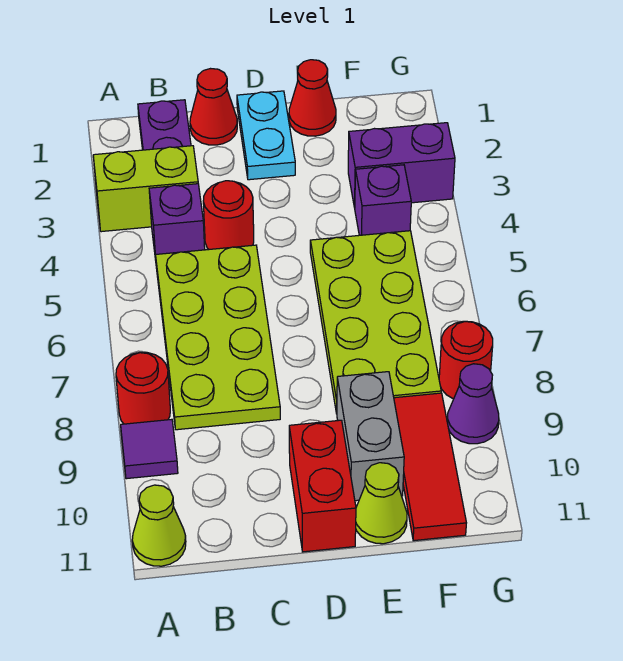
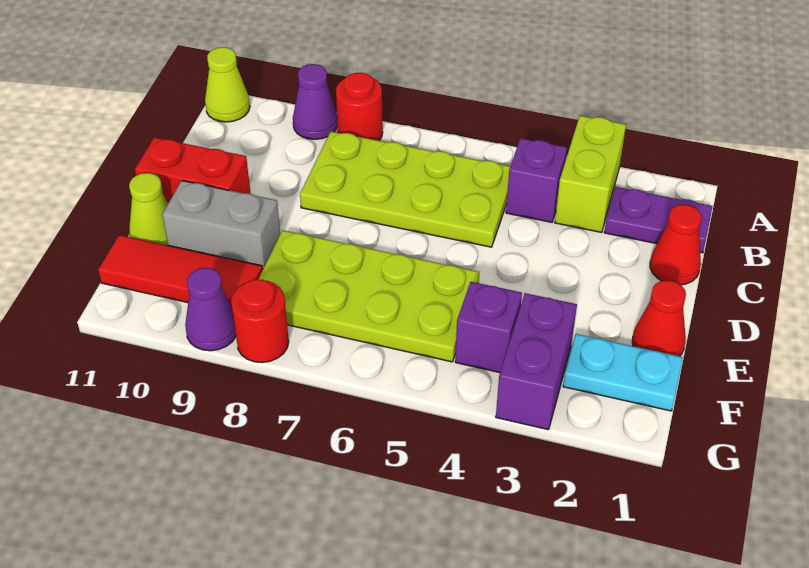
purple tile A9 level 1 -> purple cone A9 level 1
red round brick C4 level 1 -> none
cyan plate D1:D2 level 1 -> cyan plate F1:F2 level 1

